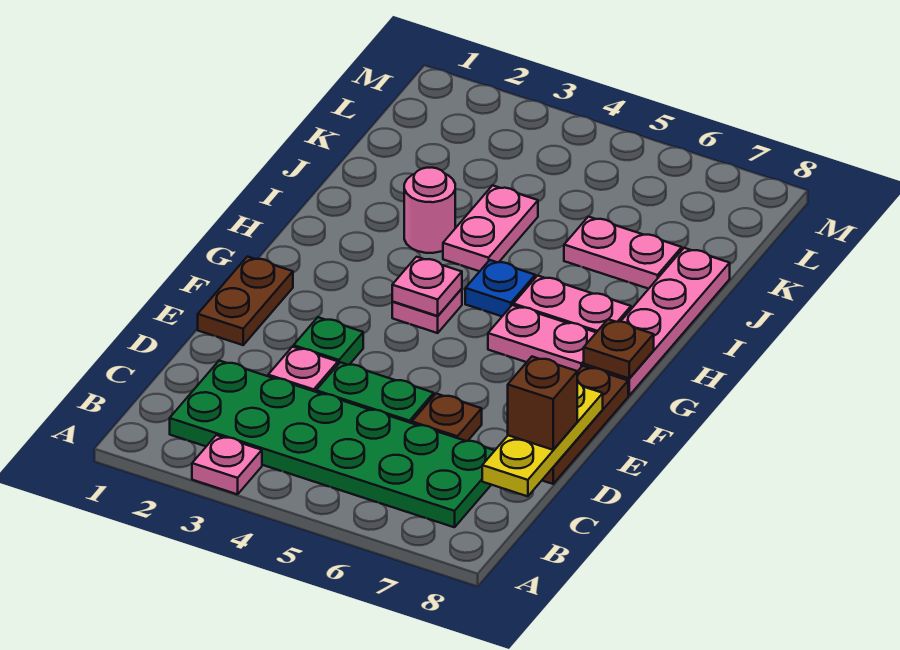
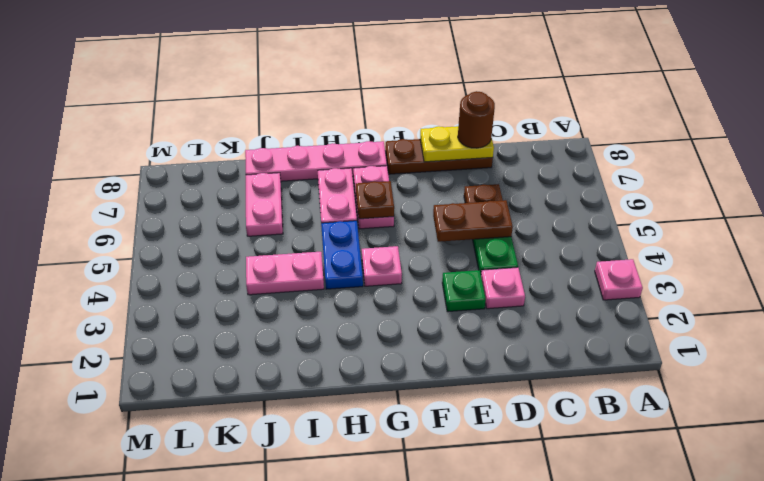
green plate B2:C7 level 1 -> none
yellow plate C8:E8 level 2 -> yellow plate D8:E8 level 2
brown brick D8 level 3 -> brown round brick D8 level 3
brown plate E1:F1 level 1 -> brown plate D5:E5 level 2
pink plate G4 level 2 -> none
brown plate G8 level 2 -> brown plate G6 level 2
blue plate H5 level 1 -> blue plate H4:H5 level 1
pink round brick I3 level 1 -> none

